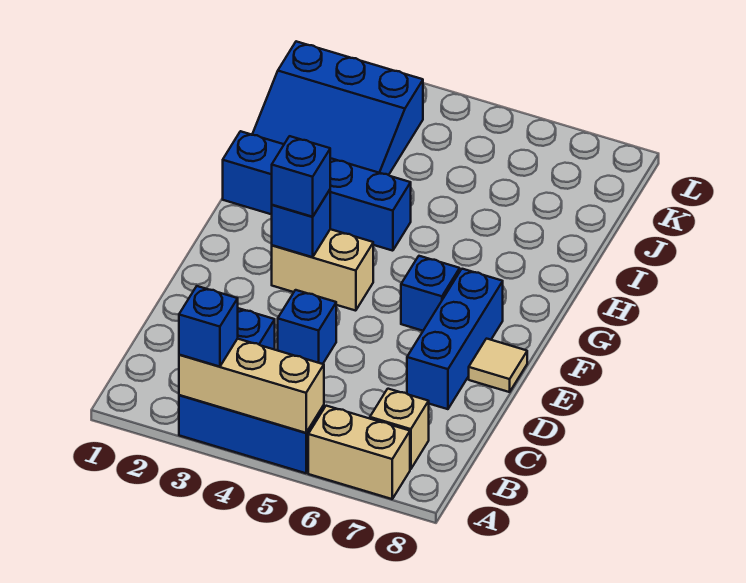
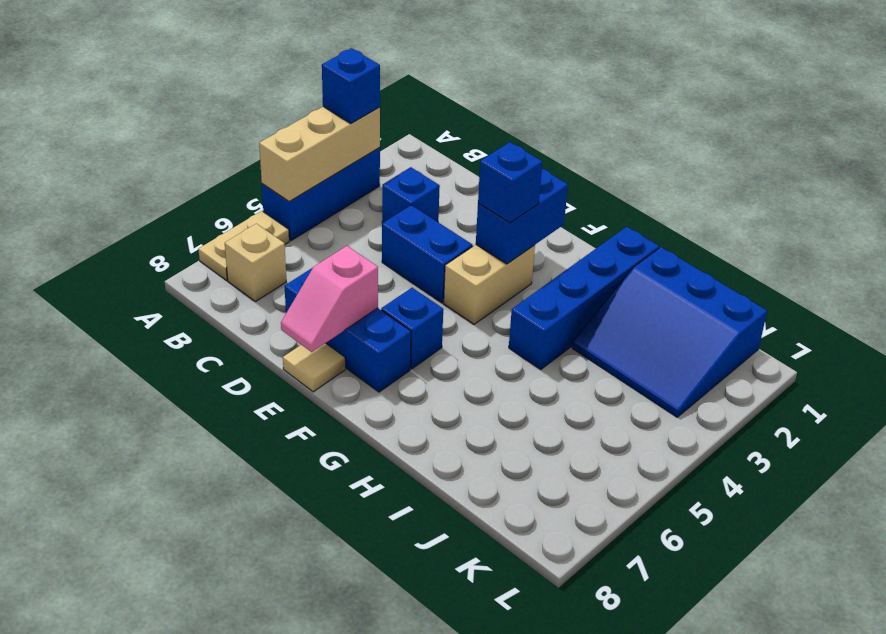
tan brick A6:A7 level 1 -> tan plate A6:A7 level 1
blue brick D4 level 1 -> blue brick D4:E4 level 1
none -> pink slope E7:E8 level 2 top 7
blue brick F3 level 2 -> blue brick F2:F3 level 2
blue slope I1:K3 level 1 top K -> blue slope I1:K3 level 1 top 1

